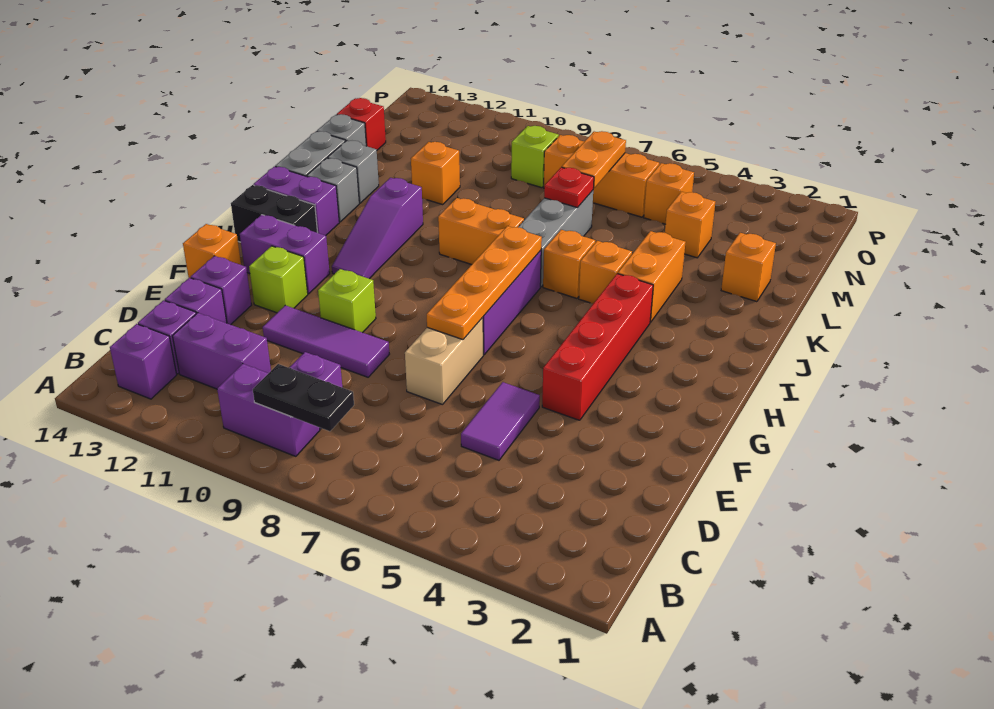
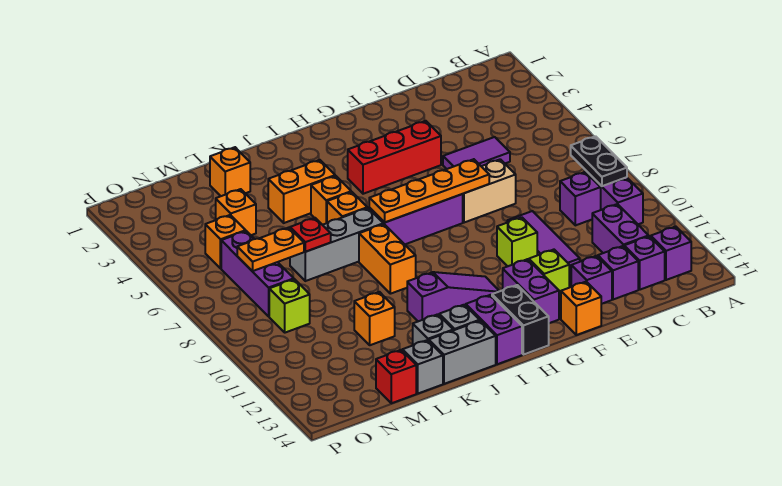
red brick F4:I4 level 1 -> red brick F4:H4 level 1
orange brick N6:N8 level 1 -> purple brick N6:N8 level 1

